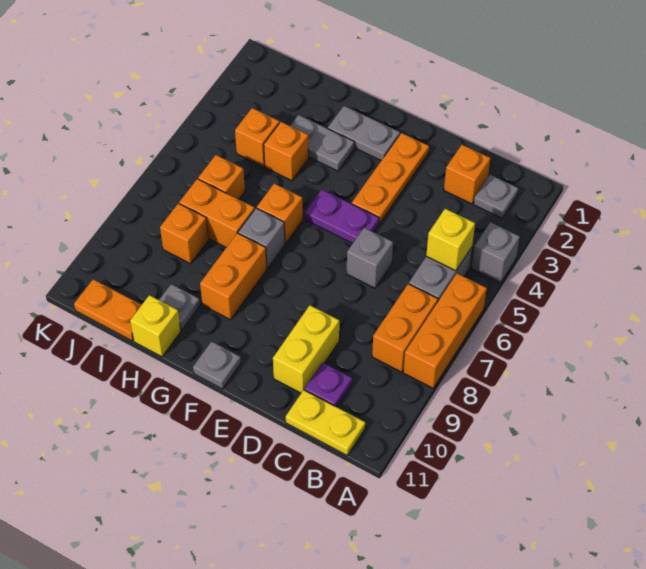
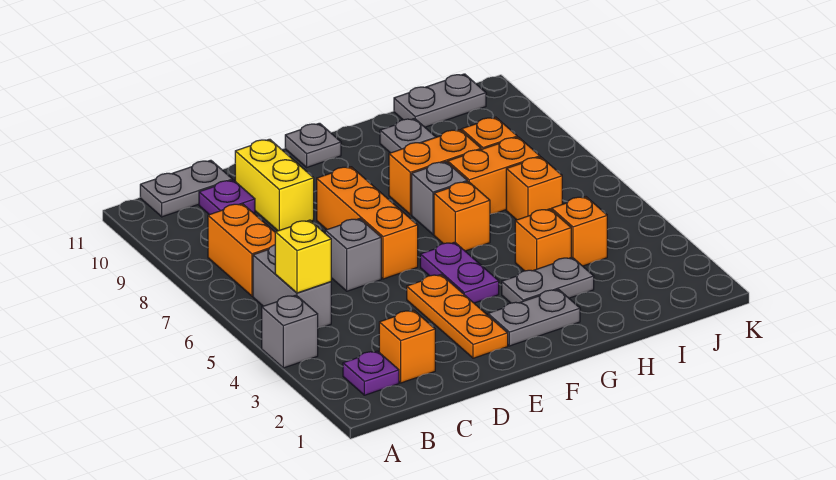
orange brick A6:A8 level 1 -> orange brick E6:E8 level 1
grey plate B2 level 1 -> purple plate B2 level 1
yellow plate B11:C11 level 1 -> grey plate B11:C11 level 1
purple plate E5:F5 level 1 -> purple plate F4:F5 level 1
orange brick G8:G9 level 1 -> orange brick G8:H8 level 1
yellow brick H11 level 1 -> none
orange plate I11:J11 level 1 -> grey plate I11:J11 level 1

